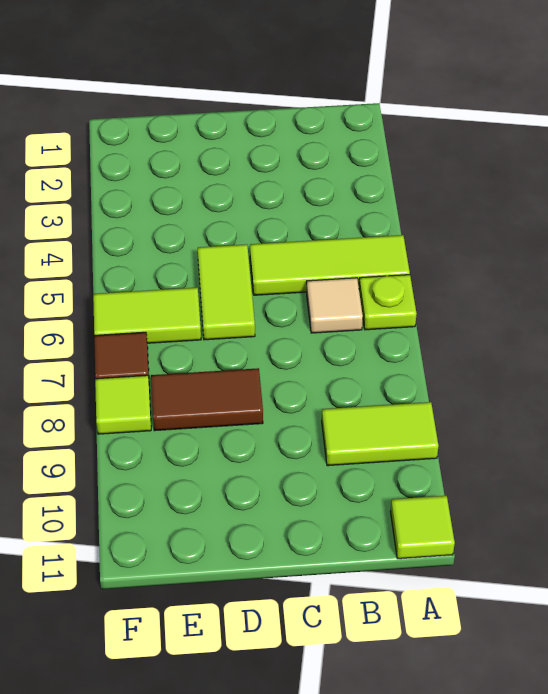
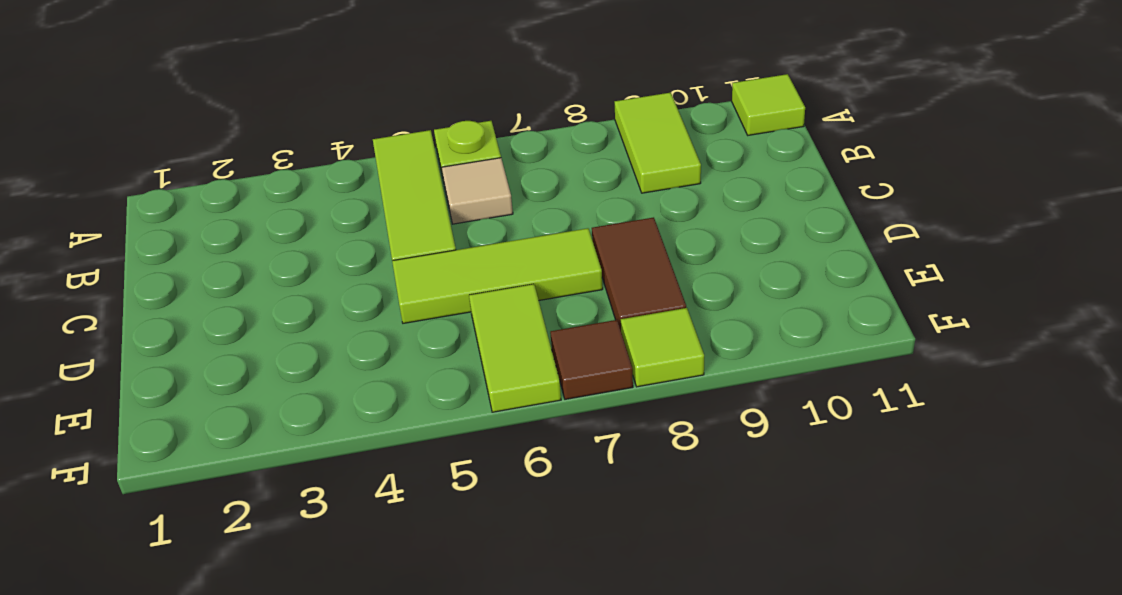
lime tile D5:D6 level 1 -> lime tile D5:D7 level 1

